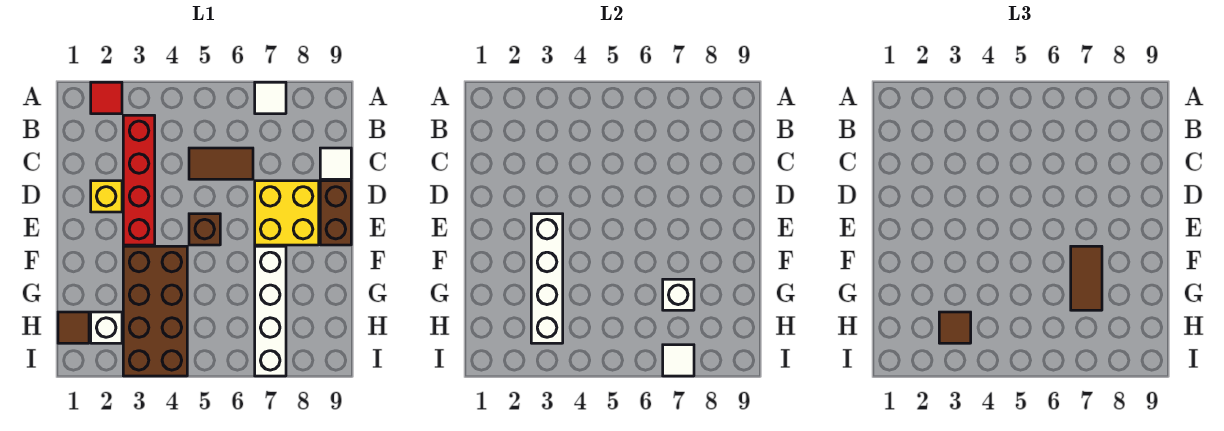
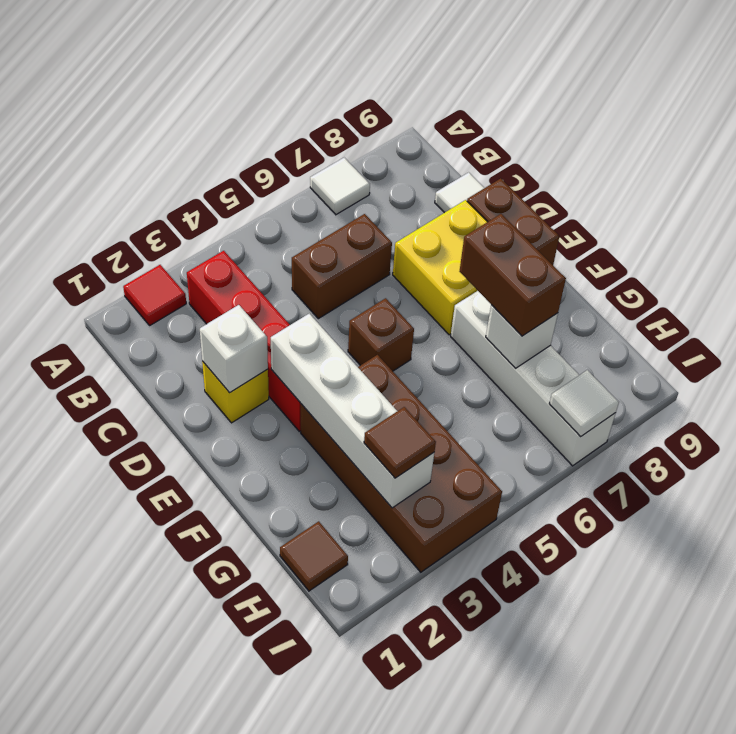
brown tile C5:C6 level 1 -> brown brick C5:C6 level 1
brown tile F7:G7 level 3 -> brown brick F7:G7 level 3
white brick H2 level 1 -> white brick D2 level 2

